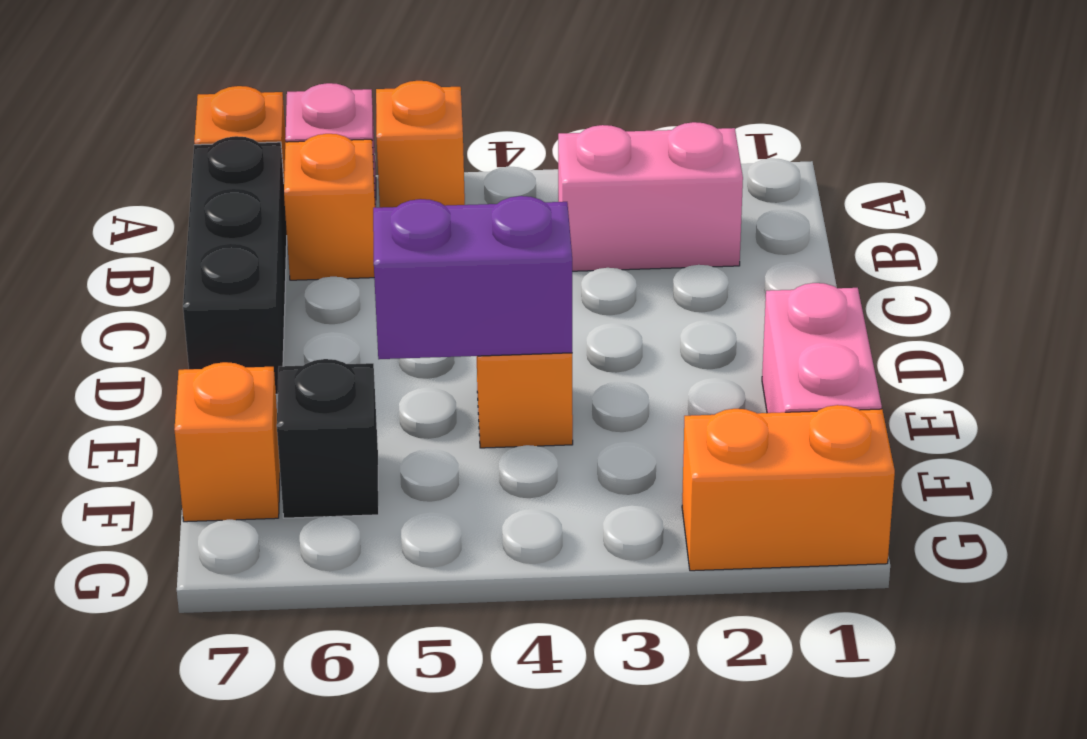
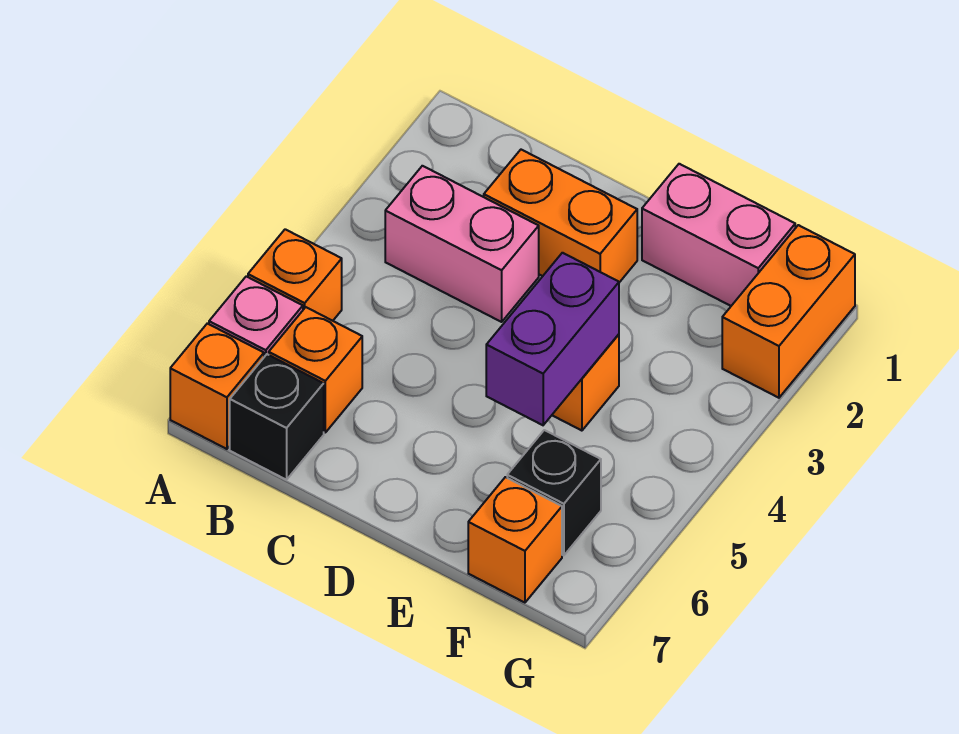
pink brick B2:B3 level 1 -> pink brick B3:C3 level 1
black brick B7:D7 level 1 -> black brick B7 level 1
none -> orange brick C2:D2 level 1

